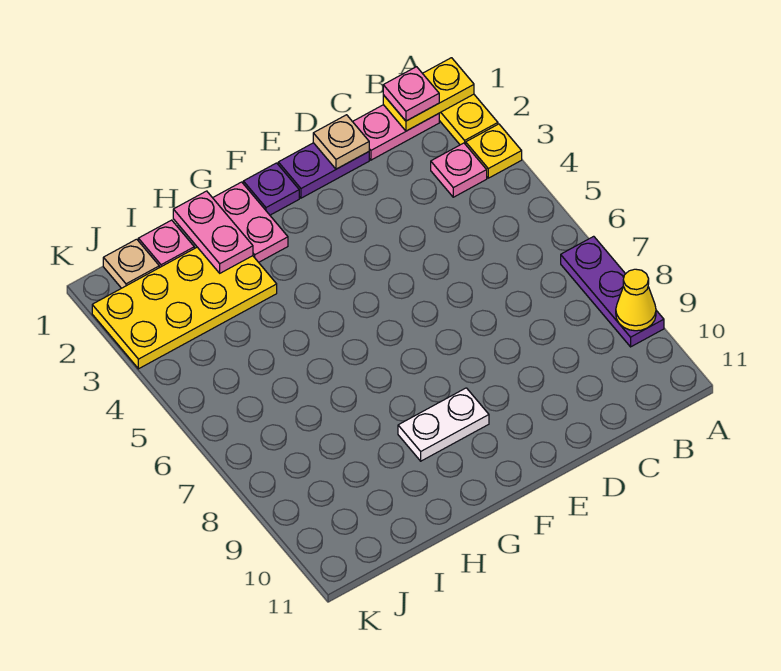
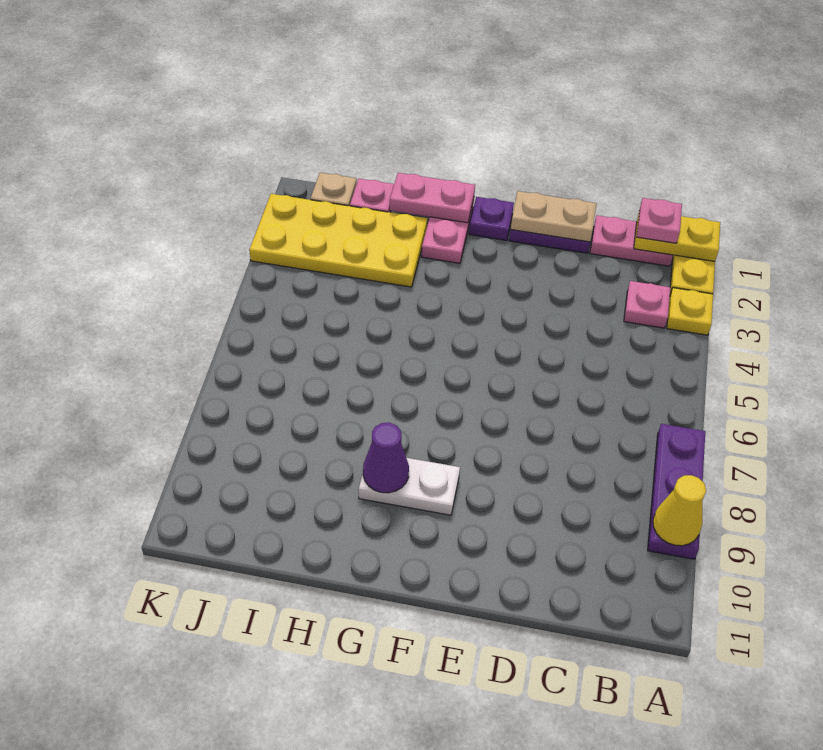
tan plate D1 level 2 -> tan plate D1:E1 level 2
none -> purple cone G9 level 2
pink plate H1:H2 level 2 -> pink plate G1:H1 level 2

